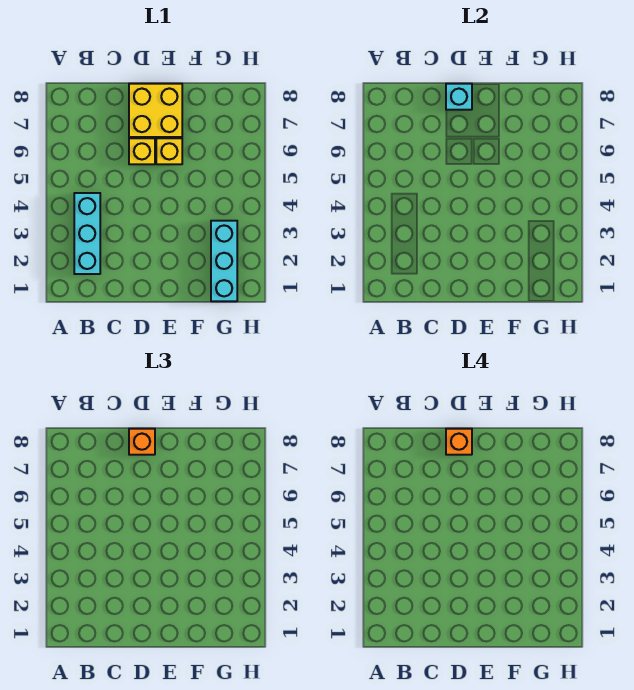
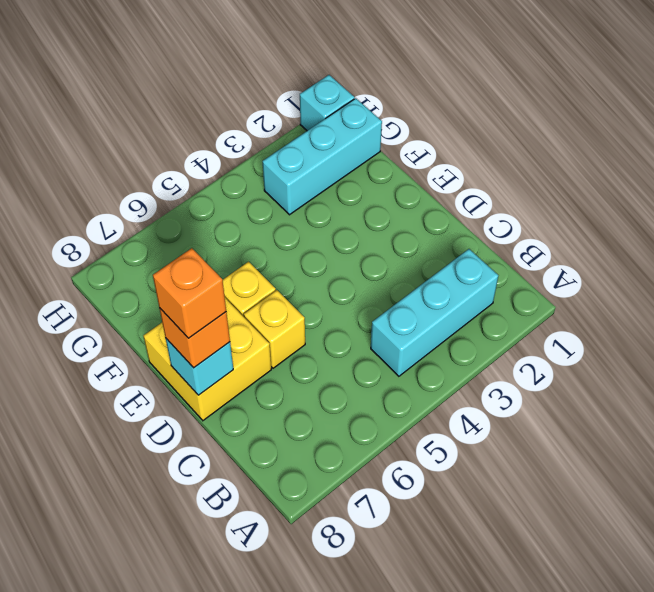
none -> cyan brick H1 level 1

